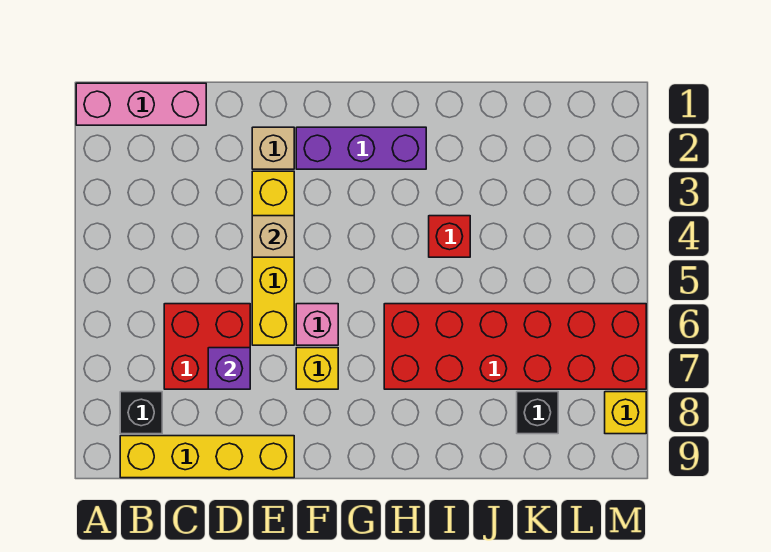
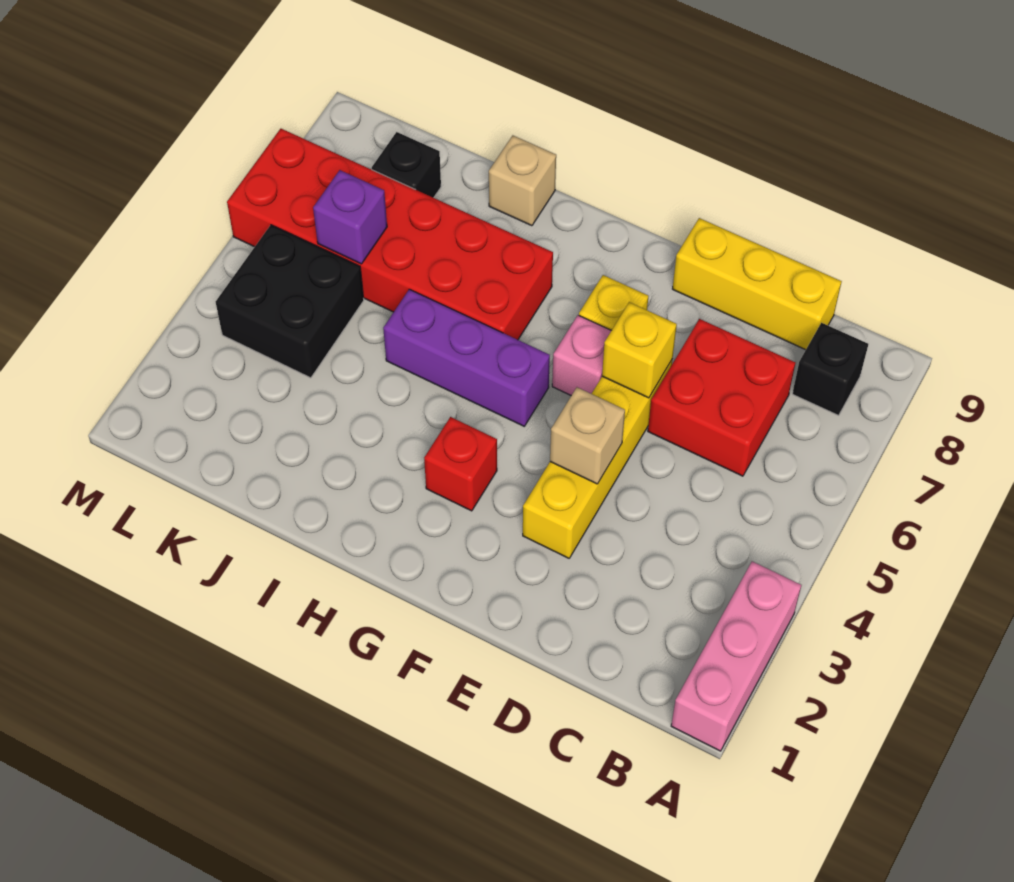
pink brick A1:C1 level 1 -> pink brick A1:A3 level 1
yellow brick B9:E9 level 1 -> yellow brick C9:E9 level 1
purple brick D7 level 2 -> purple brick K6 level 2
tan brick E2 level 1 -> tan brick I9 level 1
purple brick F2:H2 level 1 -> purple brick G5:I5 level 1
red brick I4 level 1 -> red brick G3 level 1
none -> black brick K4:L5 level 1
yellow brick M8 level 1 -> yellow brick E6 level 2

